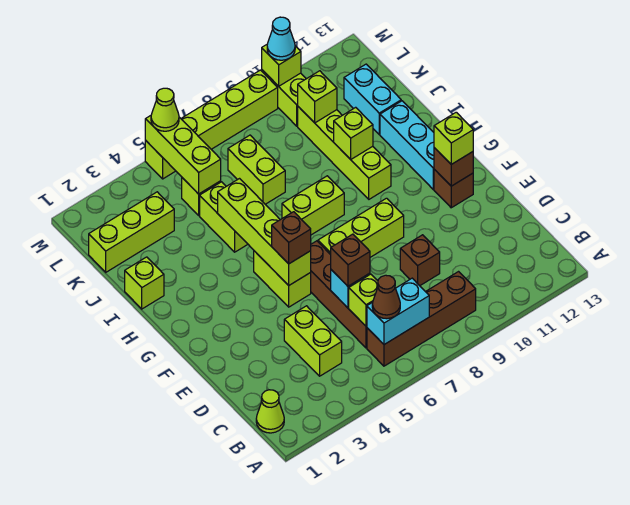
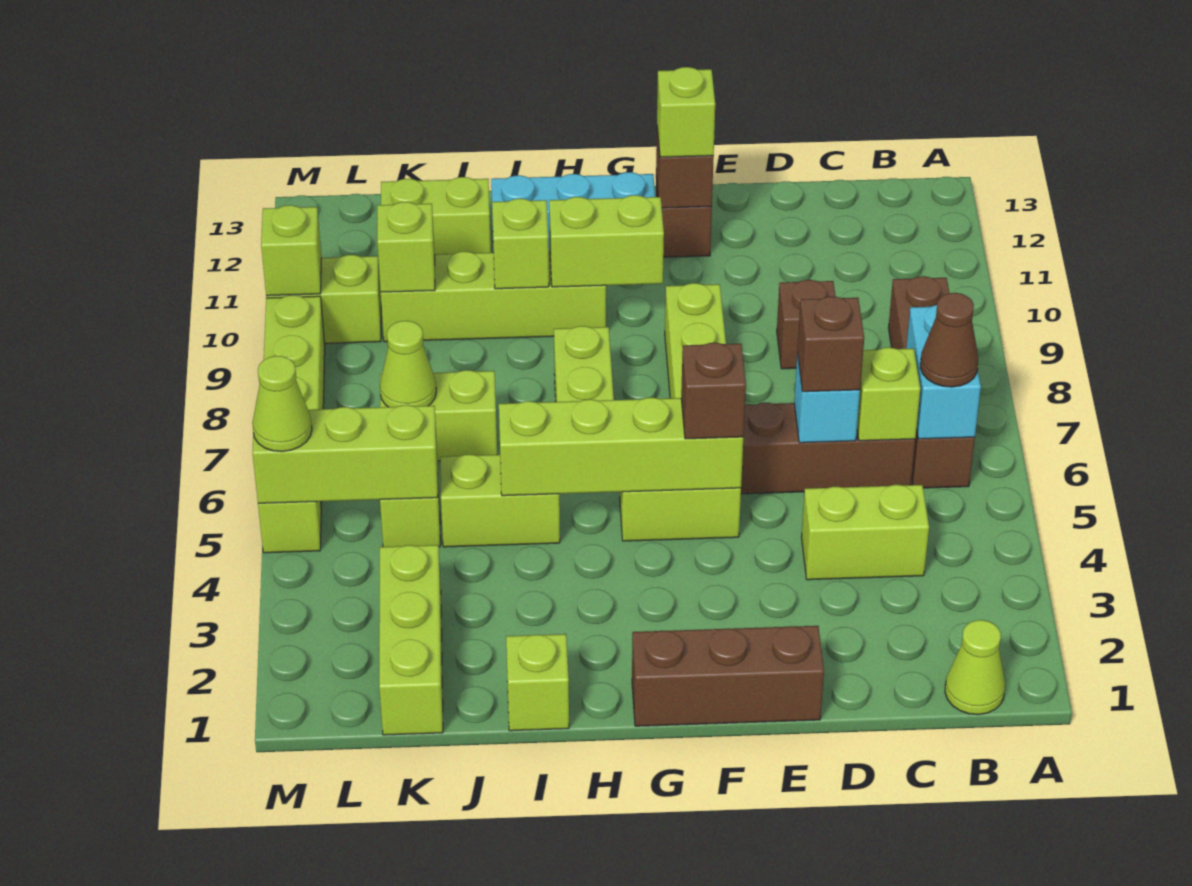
none -> brown brick E1:G1 level 1
none -> lime brick G10:H10 level 2
cyan brick J12:K12 level 1 -> lime brick J12:K12 level 1
none -> lime cone K7 level 2
cyan cone M10 level 3 -> none

